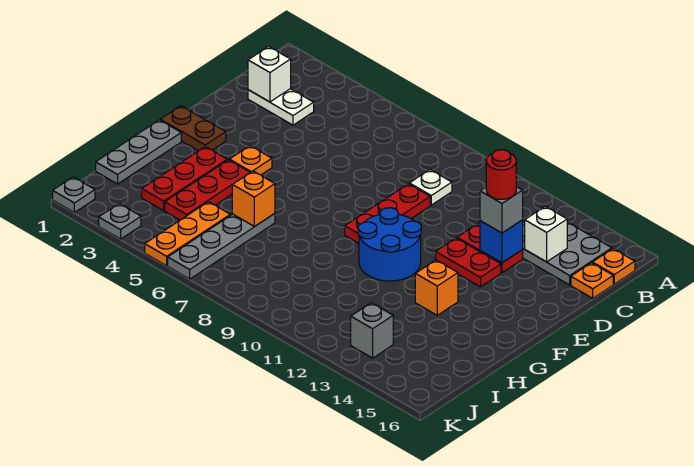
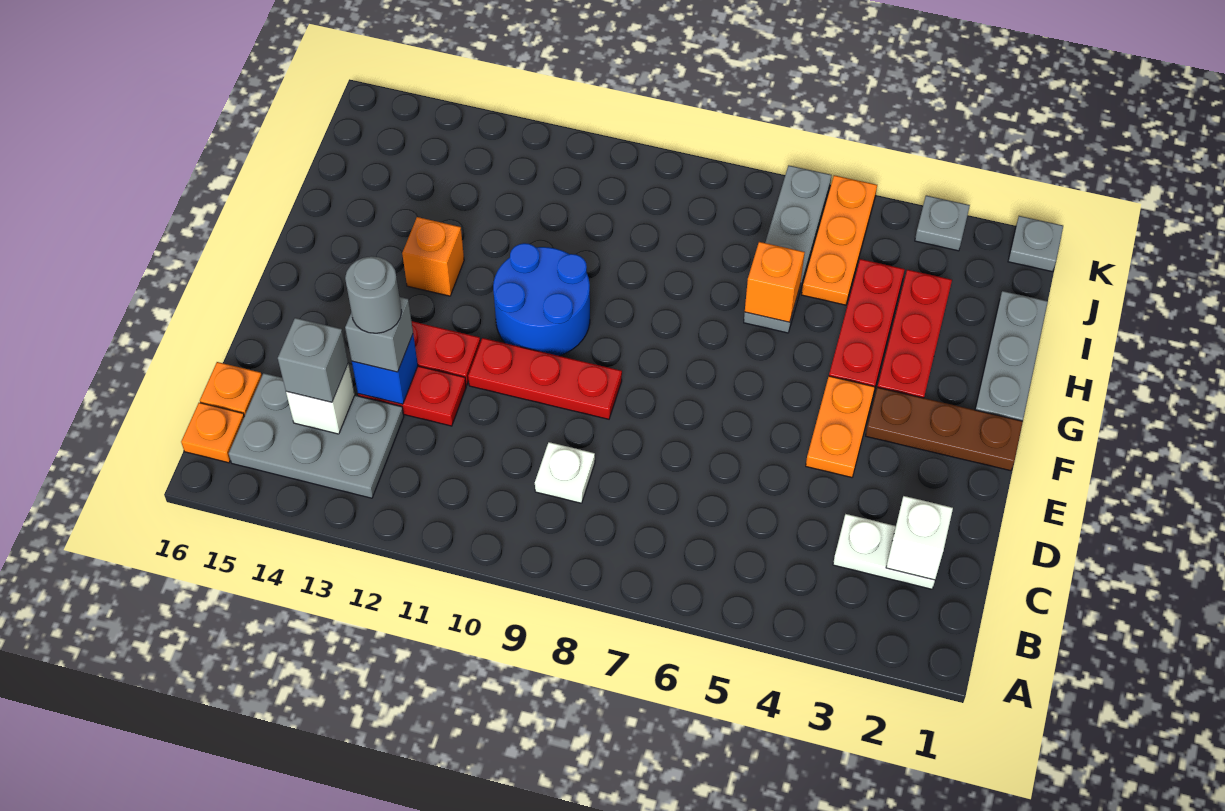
red plate D9:F9 level 1 -> red plate E9:E11 level 1
red round brick D13 level 4 -> grey round brick D13 level 4
brown plate F1:F2 level 1 -> brown plate F1:F3 level 1
orange plate F4 level 1 -> orange plate E4:F4 level 1
grey brick J13 level 1 -> grey brick C14 level 3

